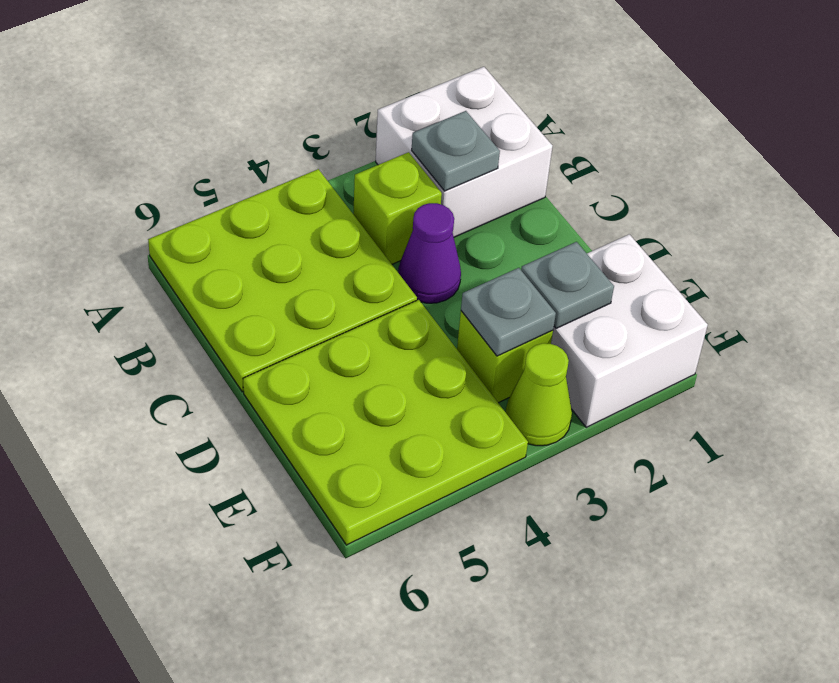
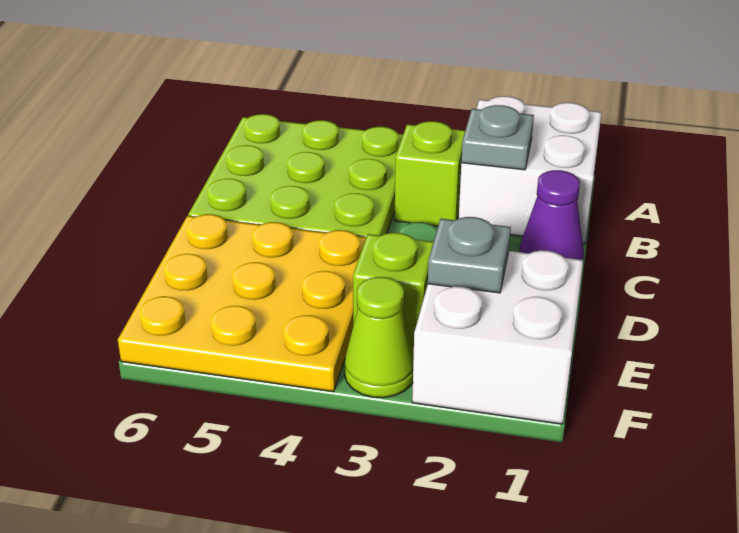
purple cone C3 level 1 -> purple cone C1 level 1
lime plate D4:F6 level 1 -> yellow plate D4:F6 level 1
grey plate E3 level 2 -> none

